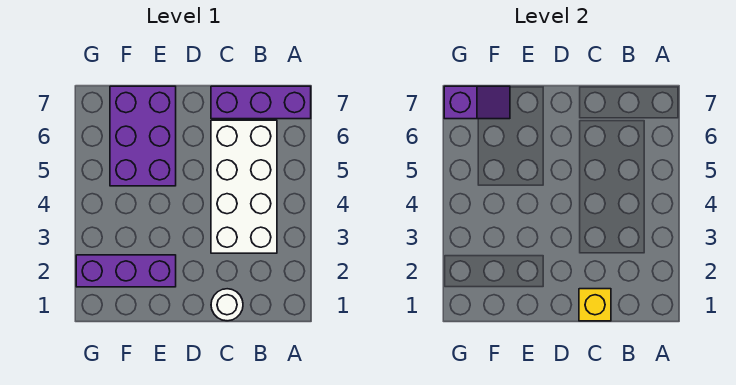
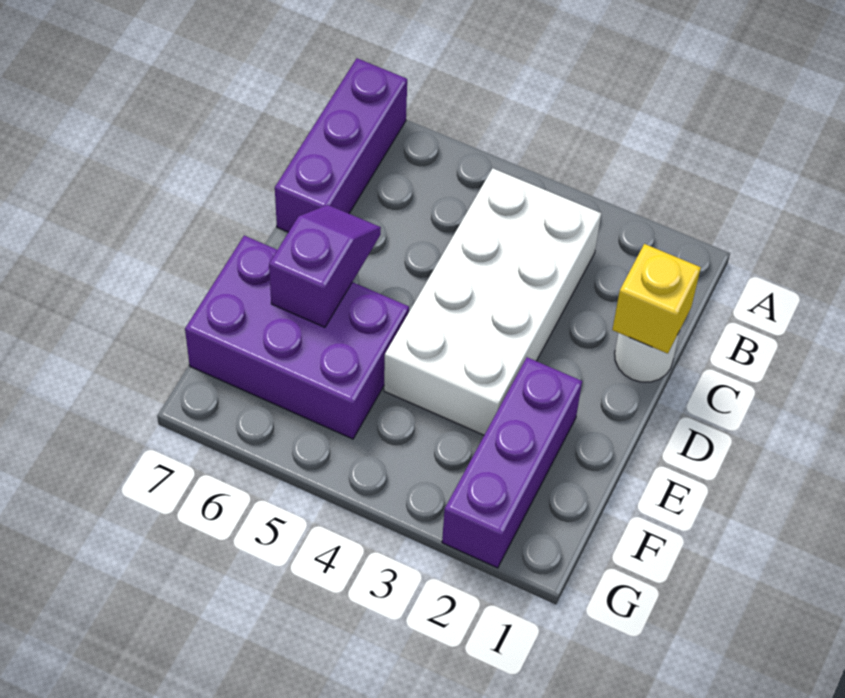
white brick B3:C6 level 1 -> white brick B3:E4 level 1
purple slope F7:G7 level 2 top G -> purple slope D6:E6 level 2 top E

